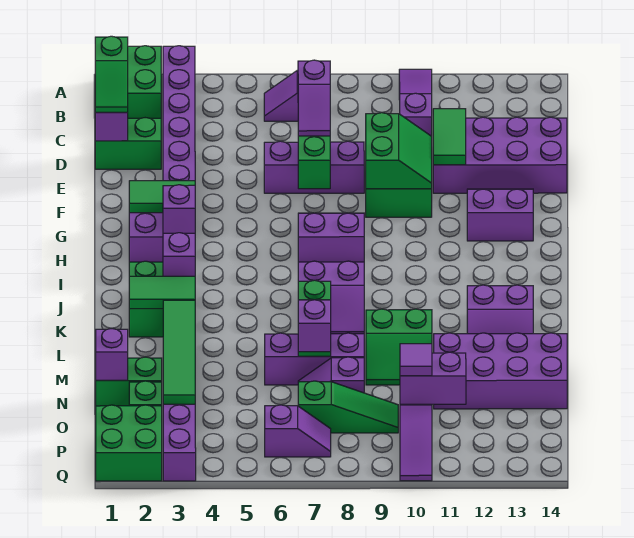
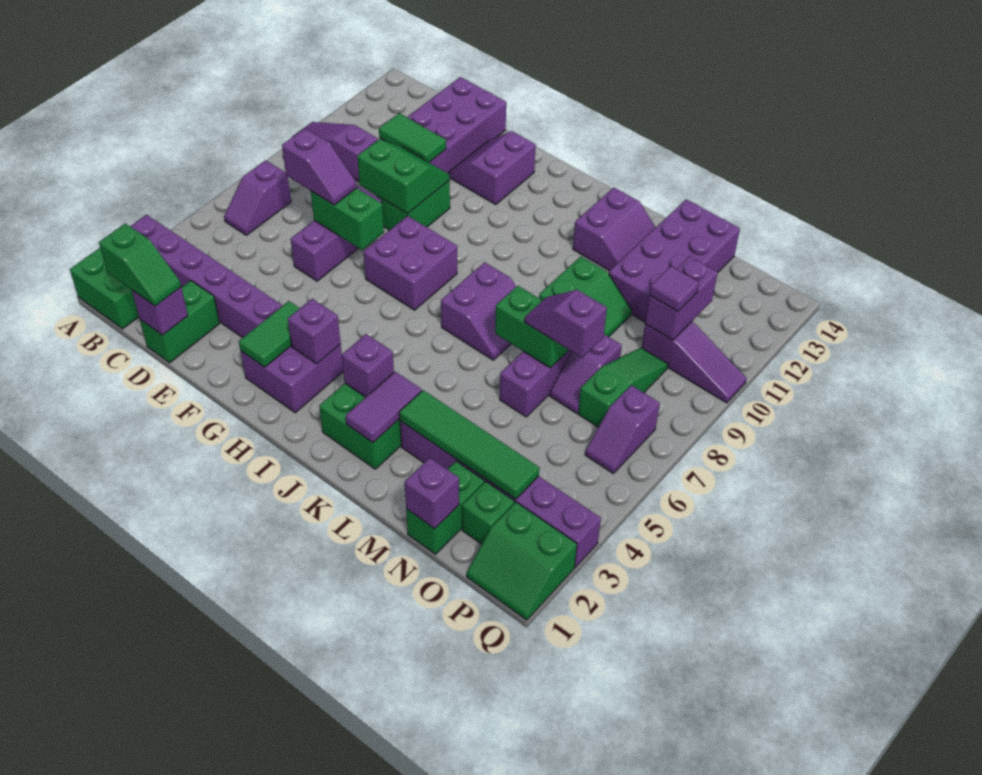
purple slope G7:H8 level 1 top H -> purple brick G7:H8 level 1
green tile K2:K3 level 2 -> purple tile K2:K3 level 2
green brick P1:Q2 level 1 -> green slope P1:Q2 level 1 top 2
purple slope P6:P7 level 1 top 6 -> purple slope P6:P7 level 1 top 7

